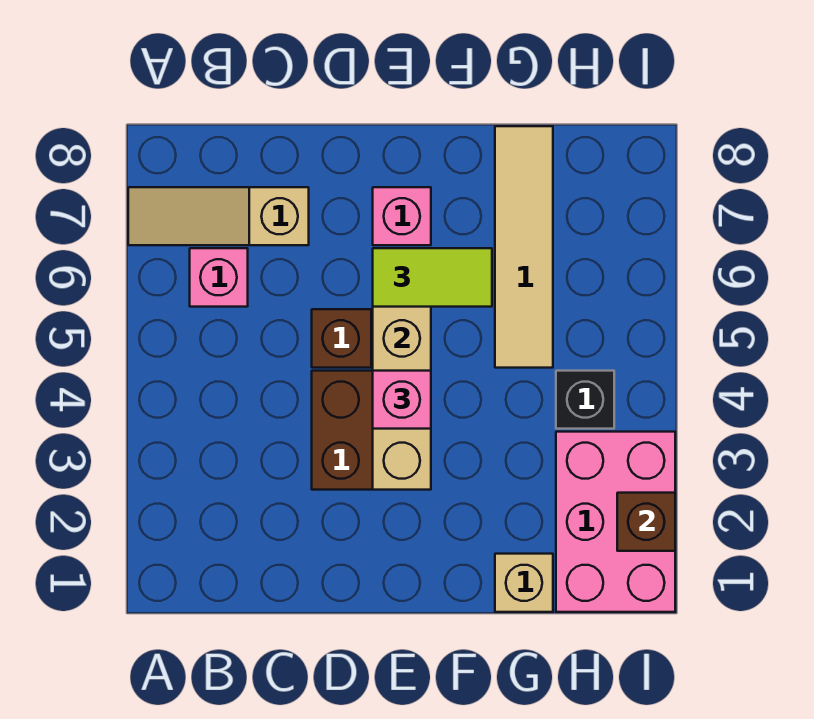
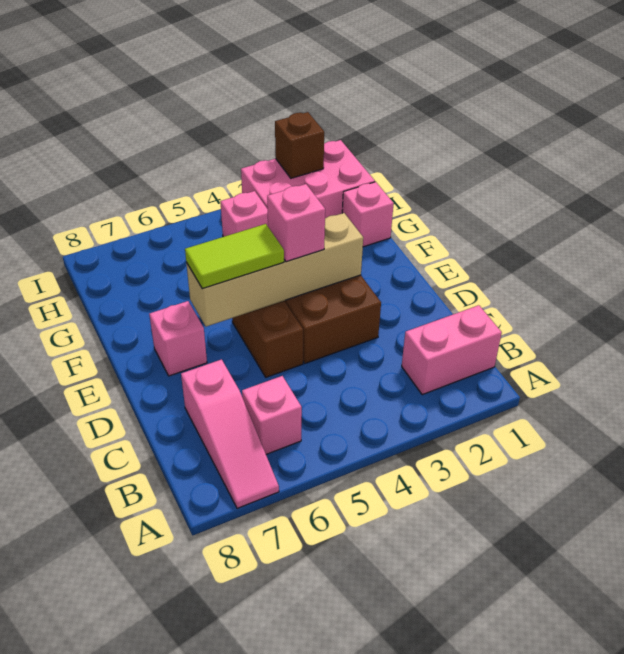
tan slope A7:C7 level 1 top C -> pink slope A7:C7 level 1 top C
none -> pink brick B1:B2 level 1
lime tile E6:F6 level 3 -> lime tile E5:E6 level 3
tan brick G1 level 1 -> pink brick G1 level 1
tan tile G5:G8 level 1 -> none
black brick H4 level 1 -> pink brick H4 level 1

